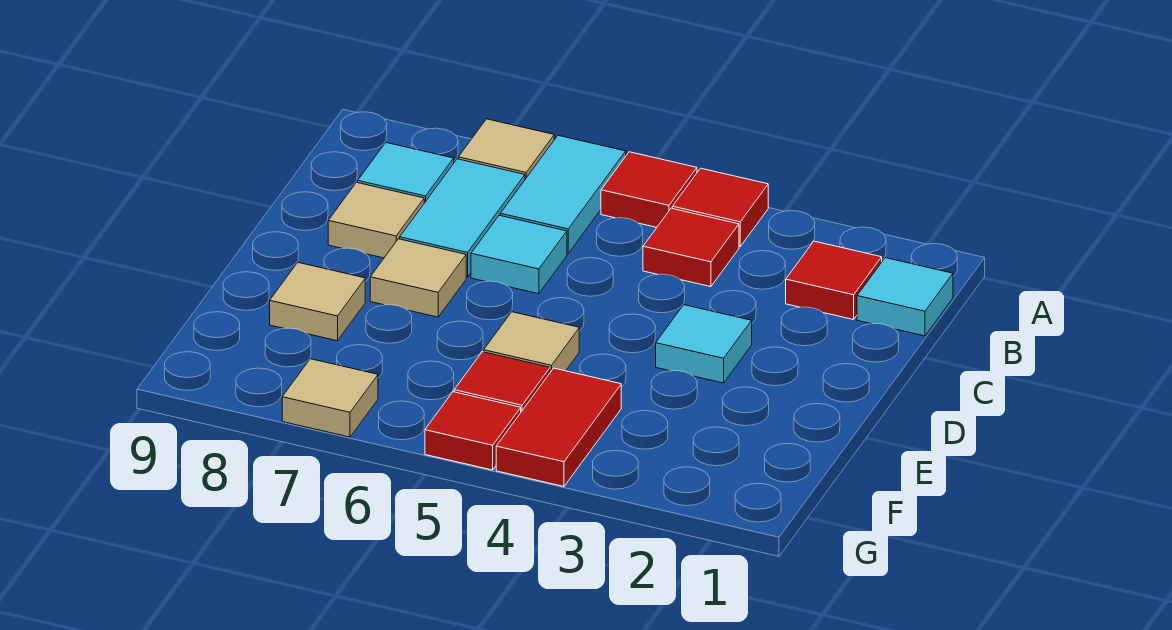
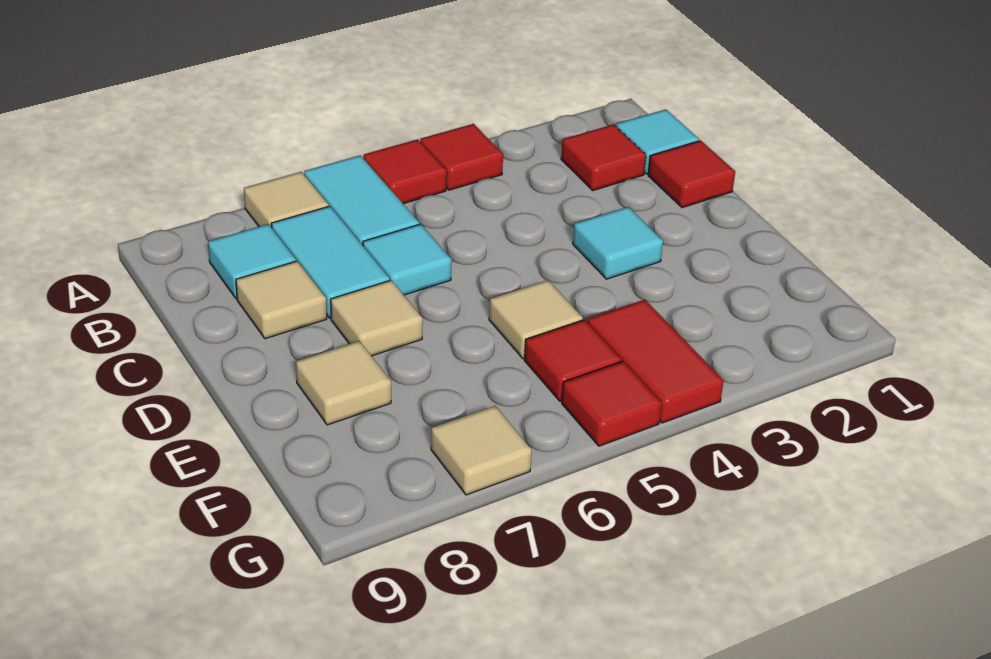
red tile B4 level 1 -> red tile C1 level 1

